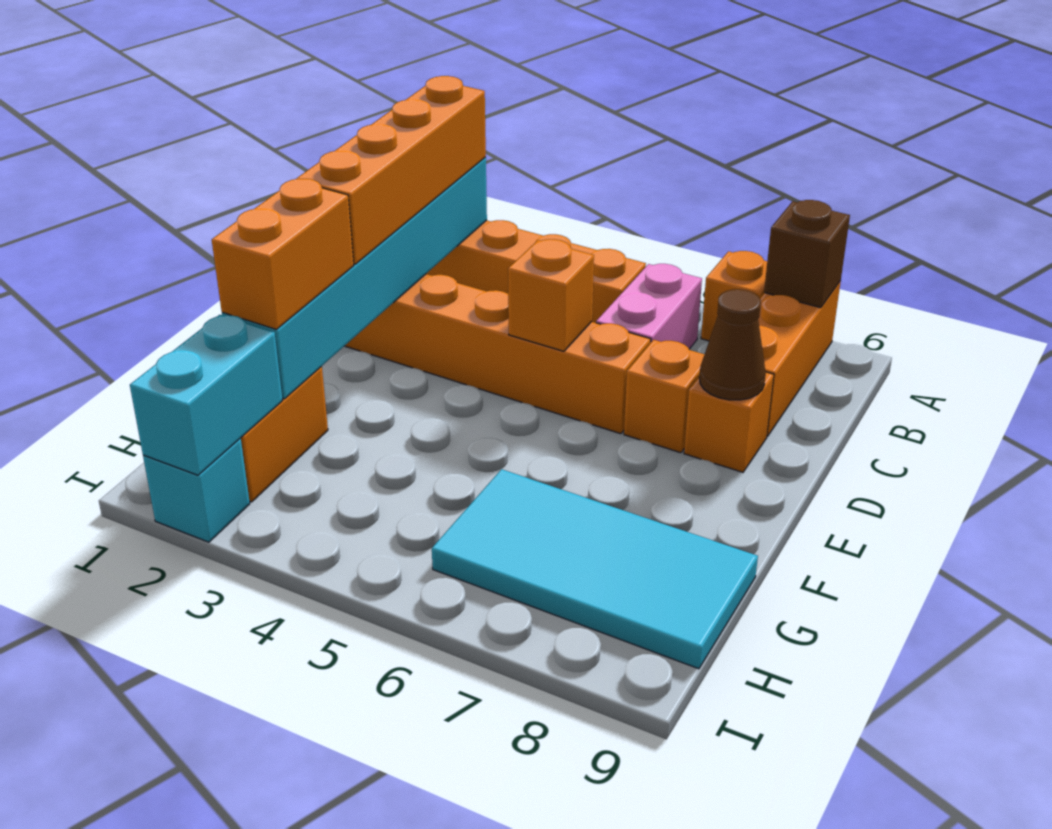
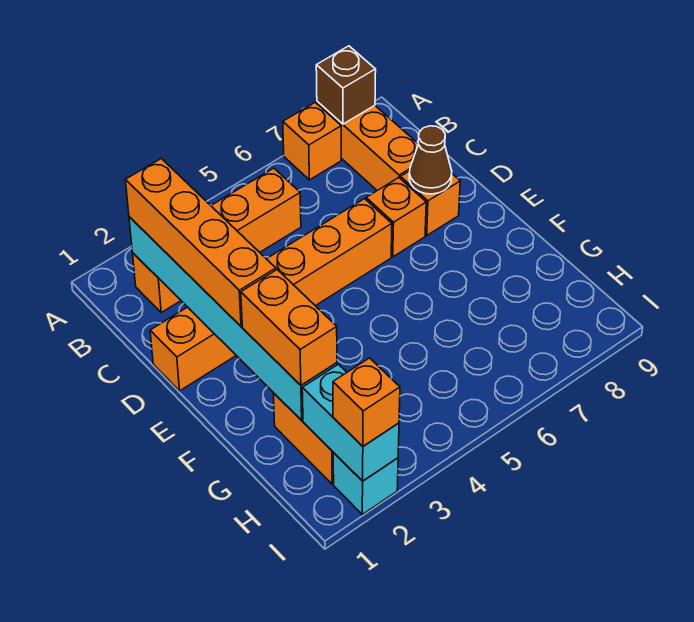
pink brick B6:C6 level 1 -> none
orange brick D5 level 2 -> orange brick I2 level 3
cyan tile G6:H9 level 1 -> none

